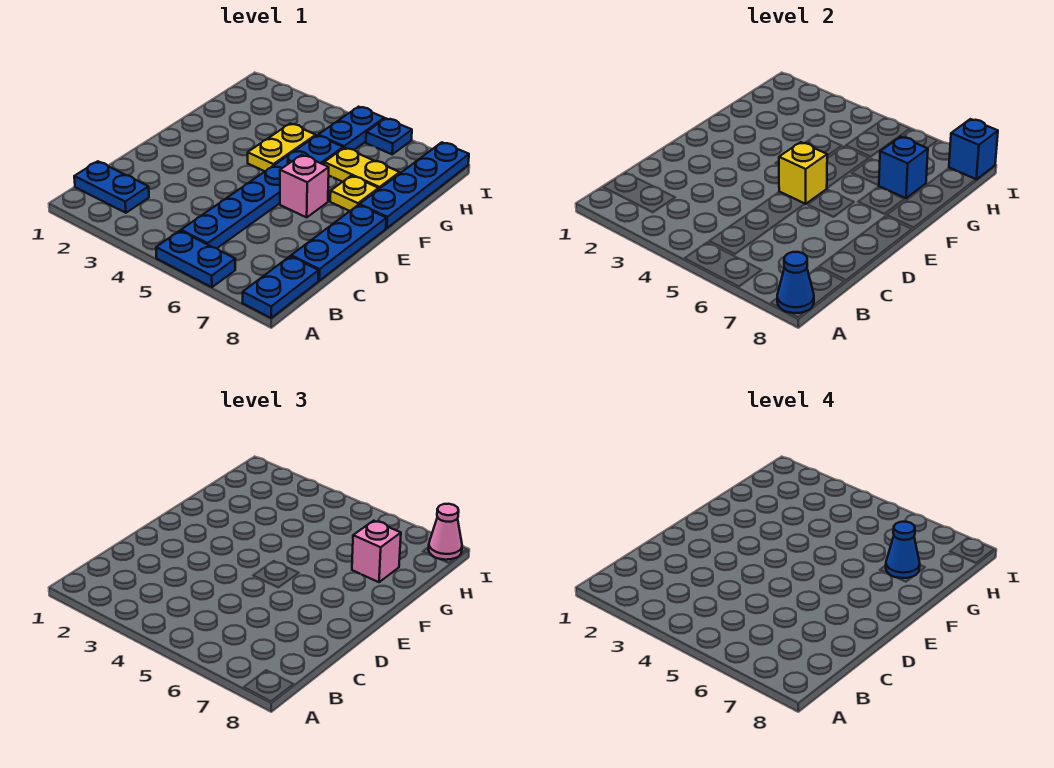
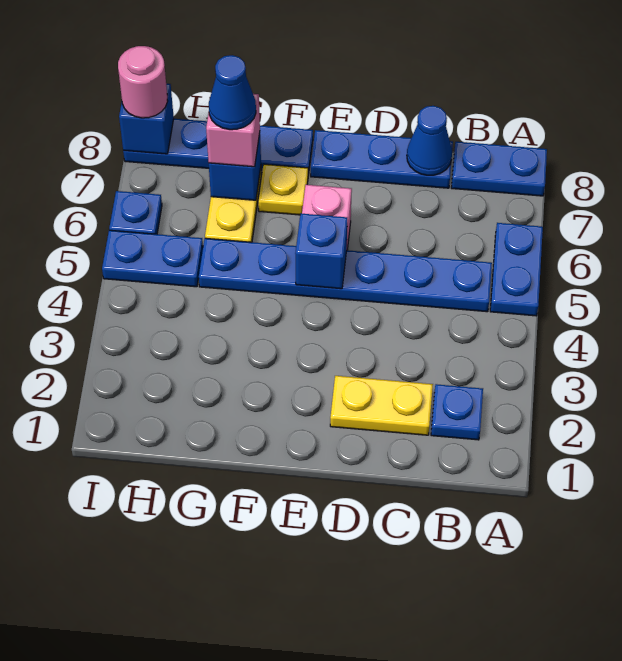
blue cone A8 level 2 -> blue cone C8 level 2
blue plate B1:B2 level 1 -> blue plate B2 level 1
yellow brick E5 level 2 -> blue brick E5 level 2
yellow plate F4:G4 level 1 -> yellow plate C2:D2 level 1
pink cone I8 level 3 -> pink round brick I8 level 3

